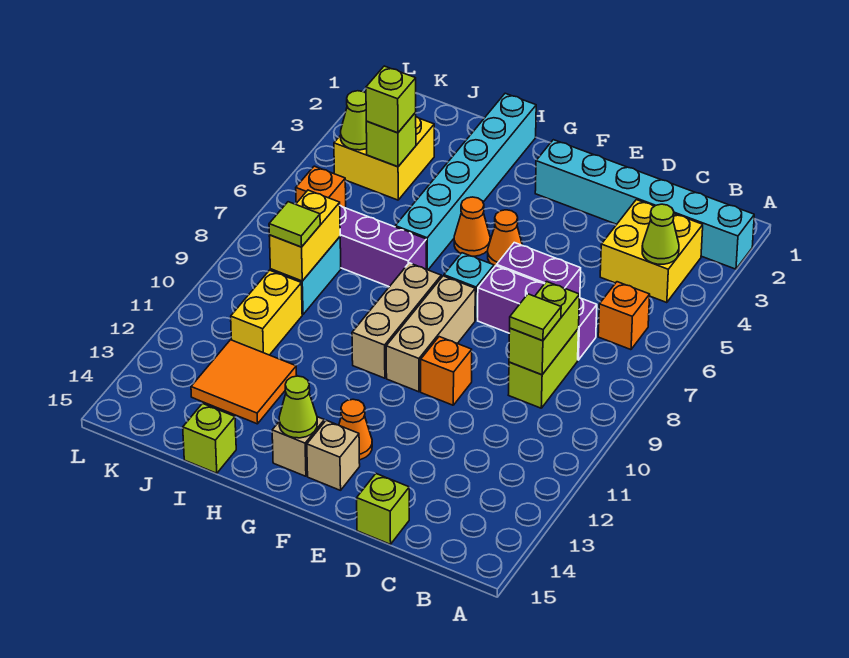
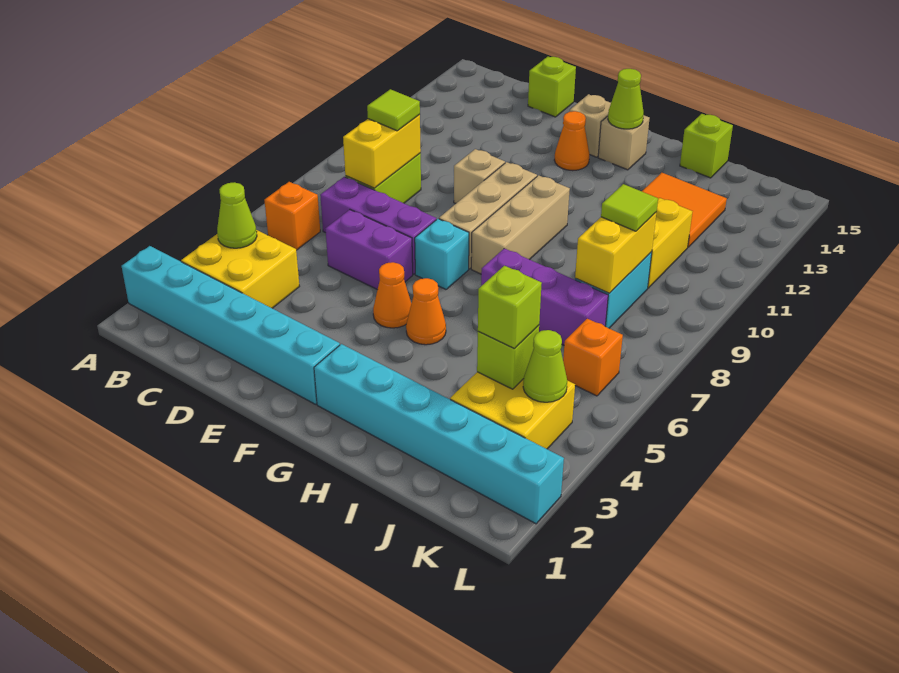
lime brick C8:C9 level 2 -> yellow brick C8:C9 level 2
orange brick E10 level 1 -> tan brick E10 level 1
cyan brick H1:H6 level 1 -> cyan brick G2:L2 level 1

